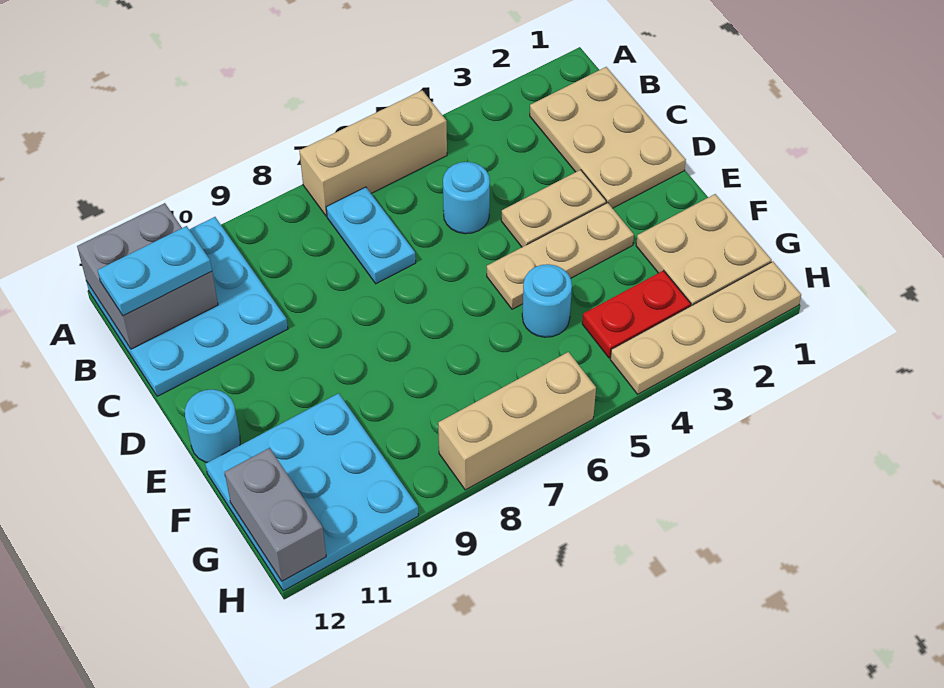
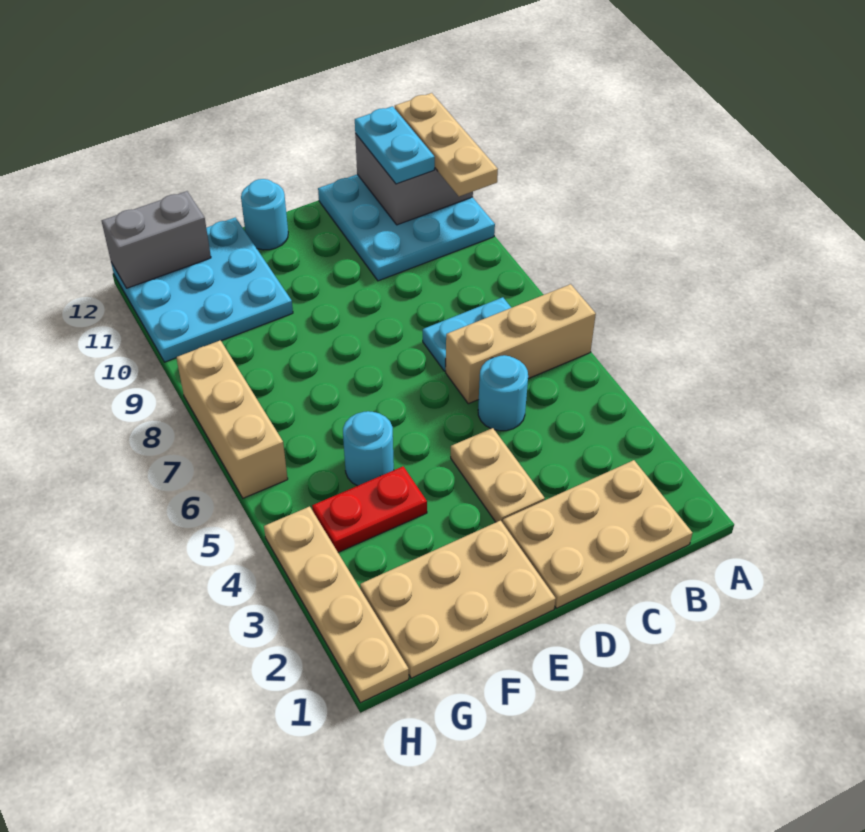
tan brick A5:A7 level 1 -> tan brick A6:C6 level 1
tan plate E3:E5 level 1 -> tan plate A10:A12 level 3
tan plate F1:G2 level 1 -> tan plate E1:G2 level 1
red plate G3:G4 level 1 -> red plate F4:G4 level 1

